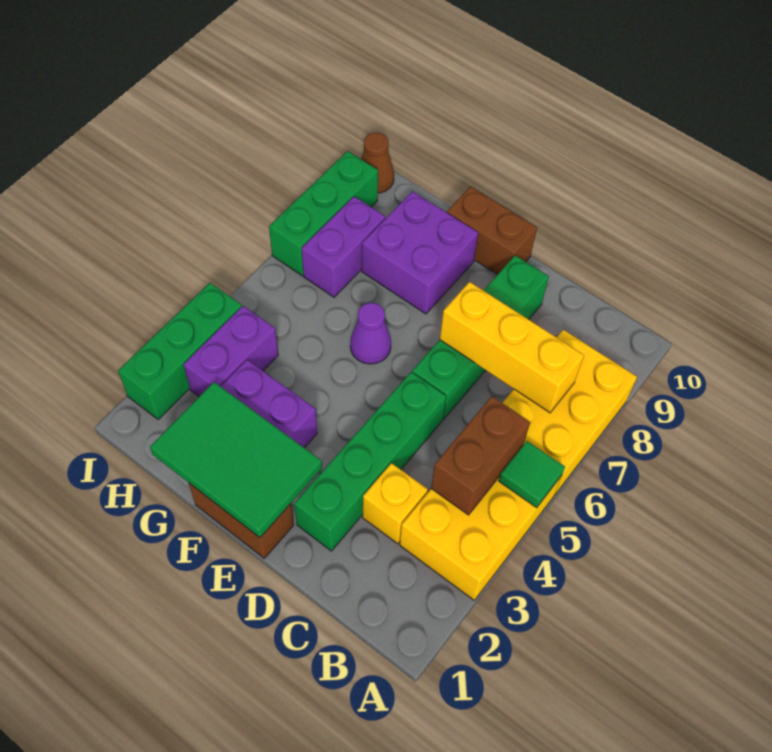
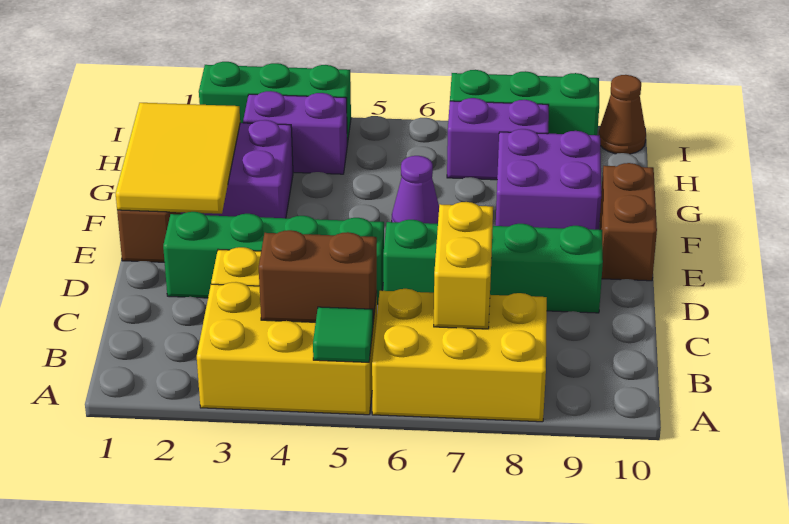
yellow brick B7:D7 level 2 -> yellow brick B7:C7 level 2
green tile E1:G2 level 2 -> yellow tile E1:G2 level 2

